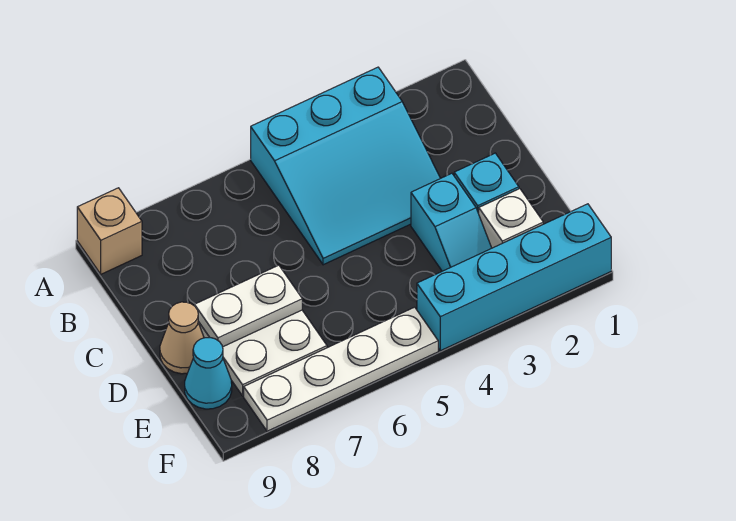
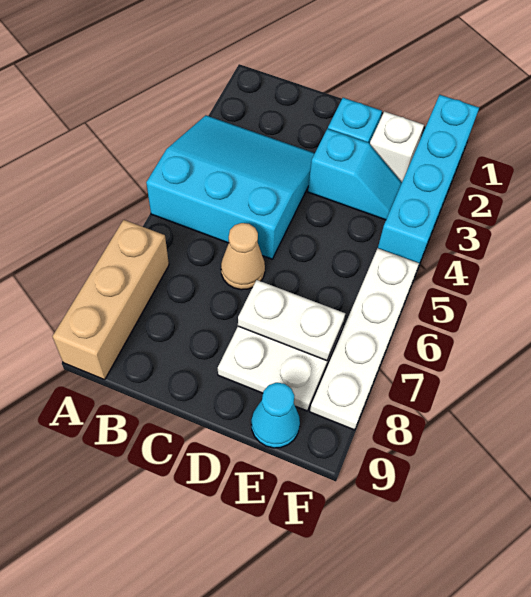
cyan slope A3:C5 level 1 top A -> cyan slope A3:C5 level 1 top 5
tan brick A9 level 1 -> tan brick A7:A9 level 1
white plate D7:D8 level 2 -> white plate D7:E7 level 2
tan cone D9 level 1 -> tan cone C6 level 1

